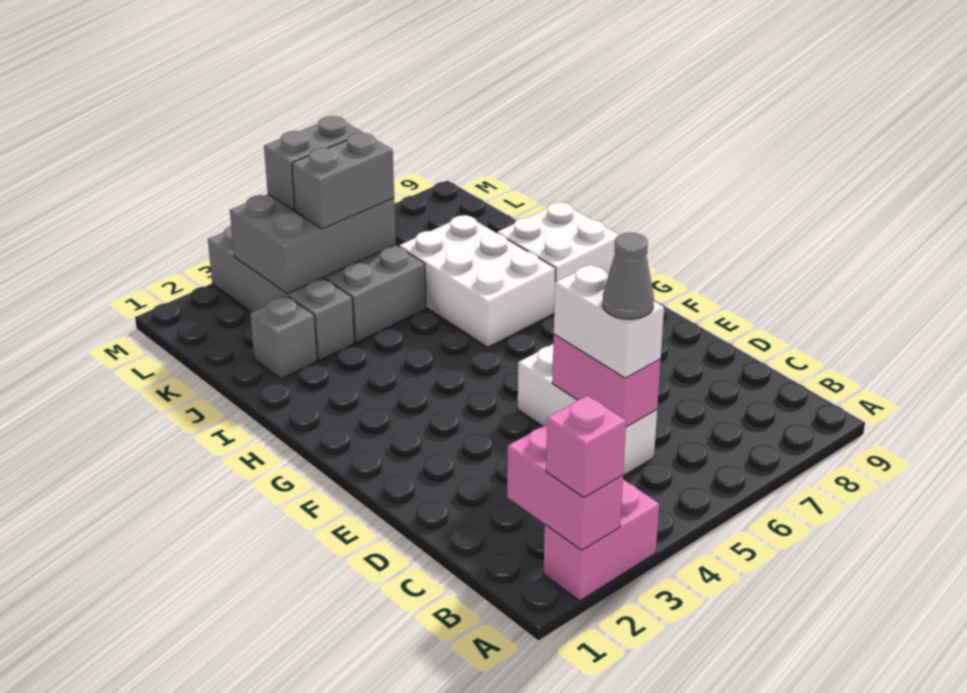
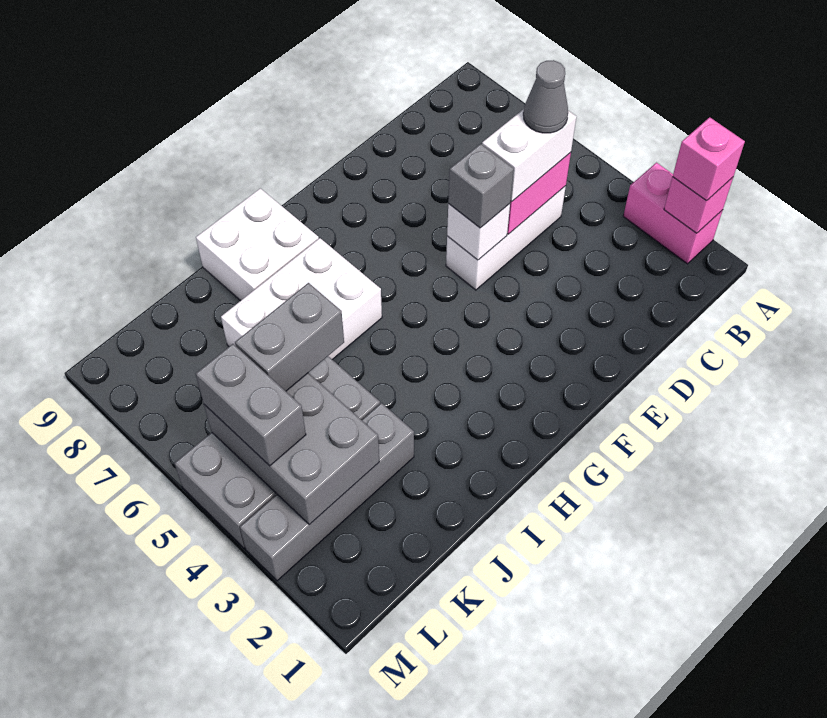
pink brick A2:B2 level 2 -> pink brick A2 level 2
none -> white brick E5 level 2
grey brick J2 level 1 -> grey brick E5 level 3
grey brick K4:K5 level 3 -> grey brick J5:K5 level 3

